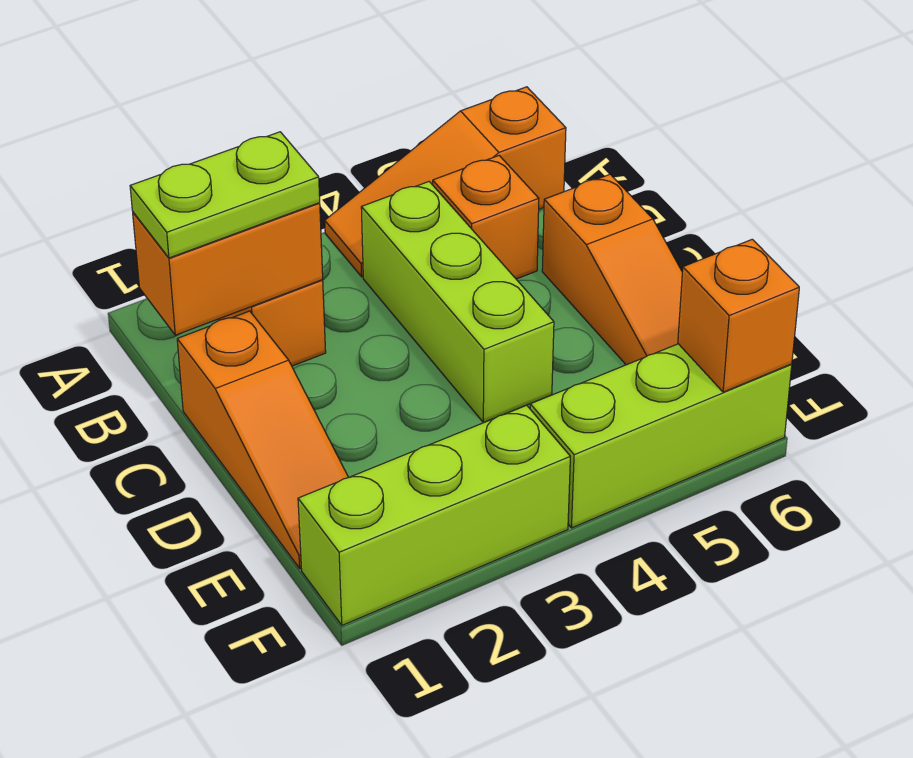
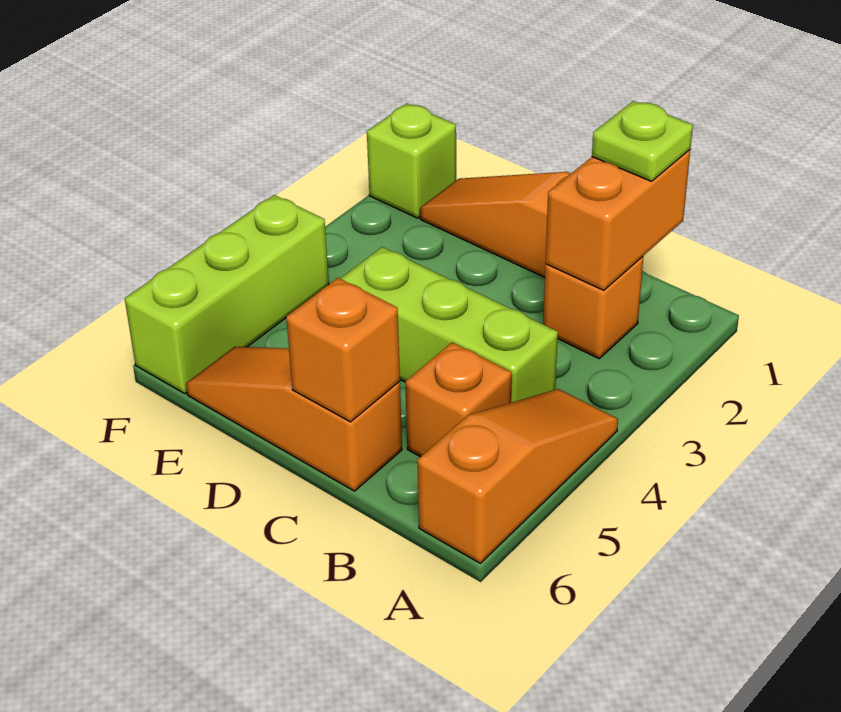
lime plate B1:B2 level 3 -> lime plate B1 level 3
lime brick F1:F3 level 1 -> lime brick F1 level 1
orange brick F6 level 2 -> orange brick C6 level 2

